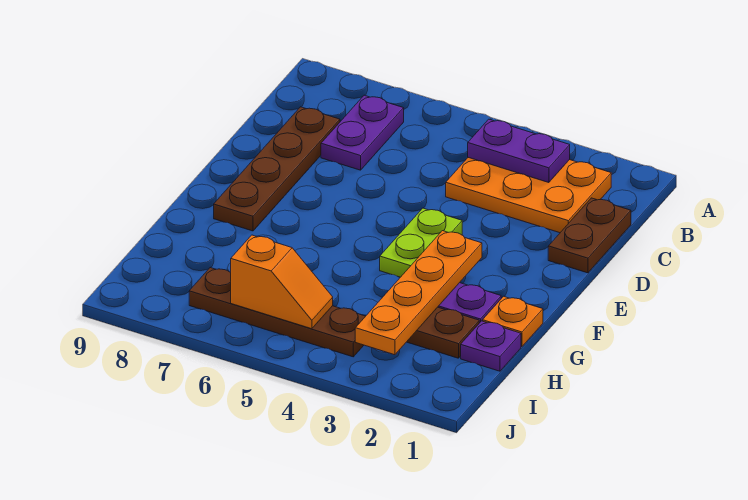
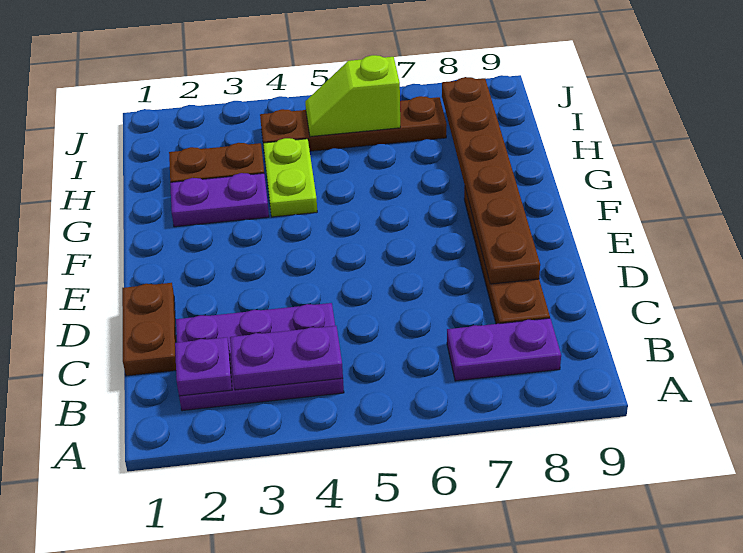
orange plate B2:C4 level 1 -> purple plate B2:C4 level 1
purple plate B7:C7 level 1 -> purple plate B7:B8 level 1
none -> brown plate D8:I8 level 2
lime plate E4:F4 level 1 -> lime plate G4:H4 level 1
orange plate F3:I3 level 2 -> none
orange plate G1 level 1 -> none
purple plate H1 level 1 -> purple plate B2 level 2
orange slope I5:I6 level 2 top 6 -> lime slope I5:I6 level 2 top 6

